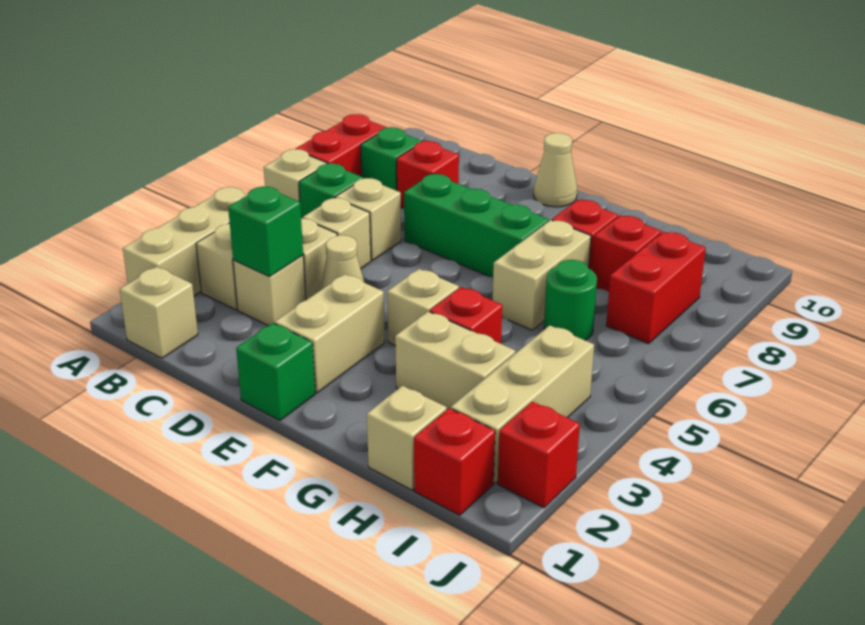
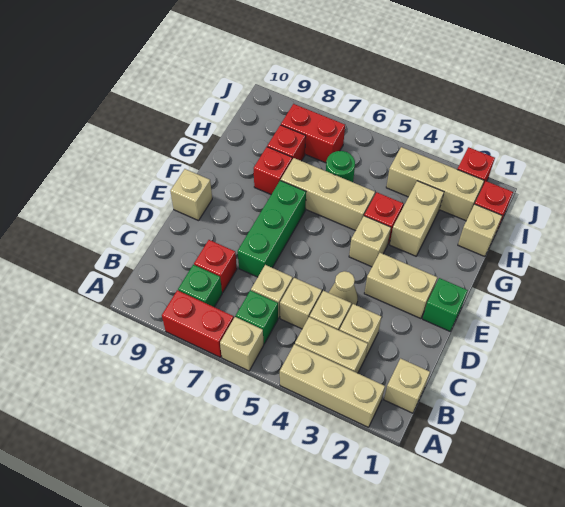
green brick C3 level 2 -> none
tan cone E10 level 1 -> tan brick E10 level 1
tan brick G6:G7 level 1 -> tan brick G5:G7 level 1

